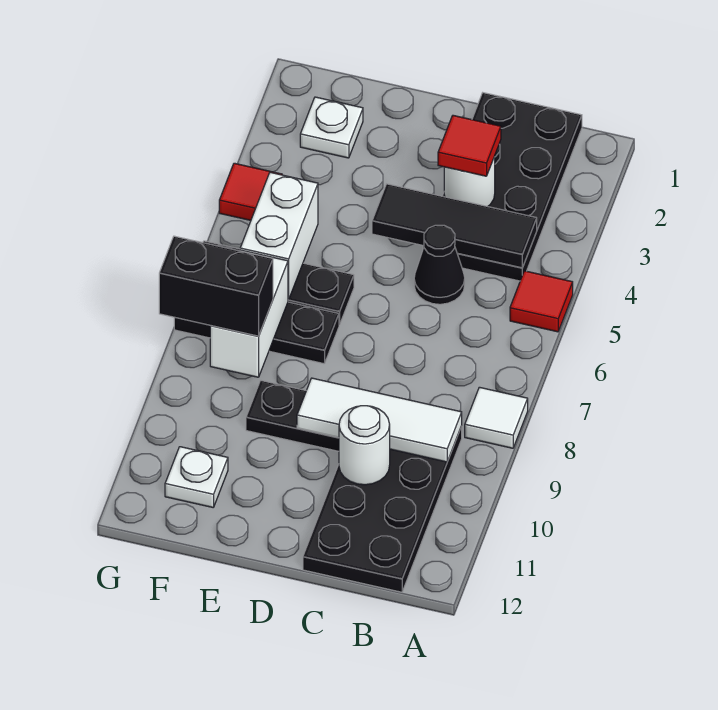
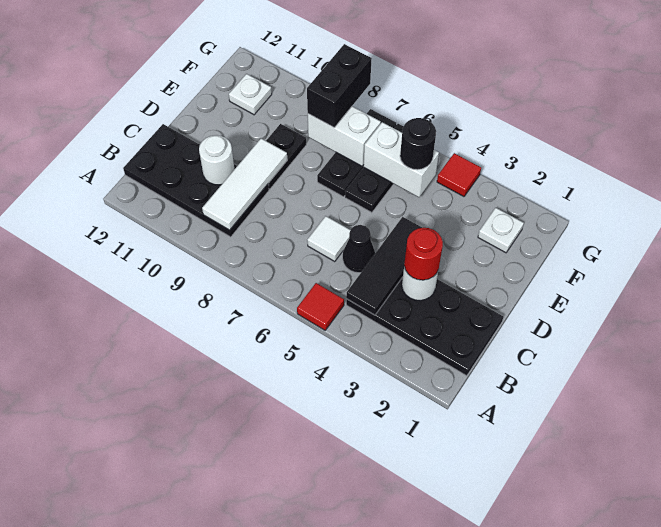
white tile A8 level 1 -> white tile C6 level 1
red tile C3 level 3 -> red round brick C3 level 3
none -> black round brick F5 level 3

